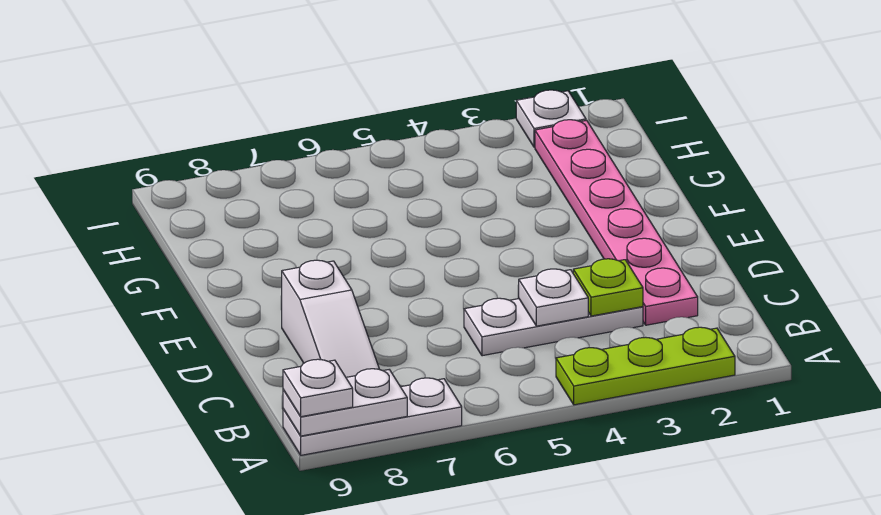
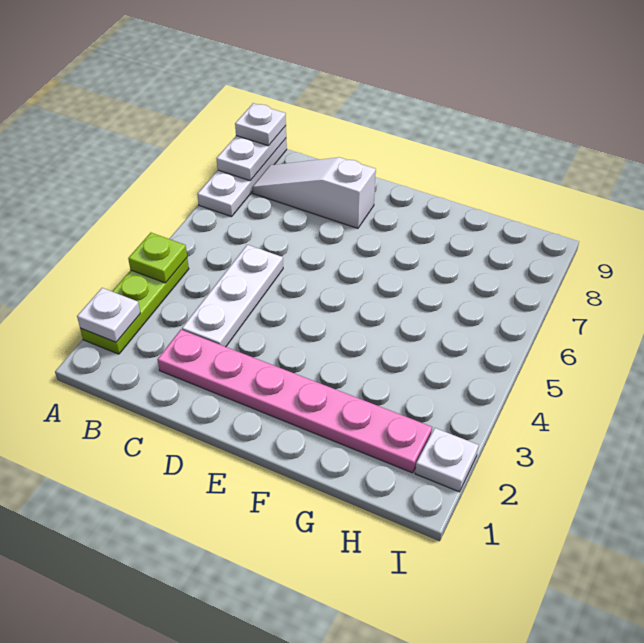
lime plate C3 level 2 -> lime plate A4 level 2
white plate C4 level 2 -> white plate A2 level 2

